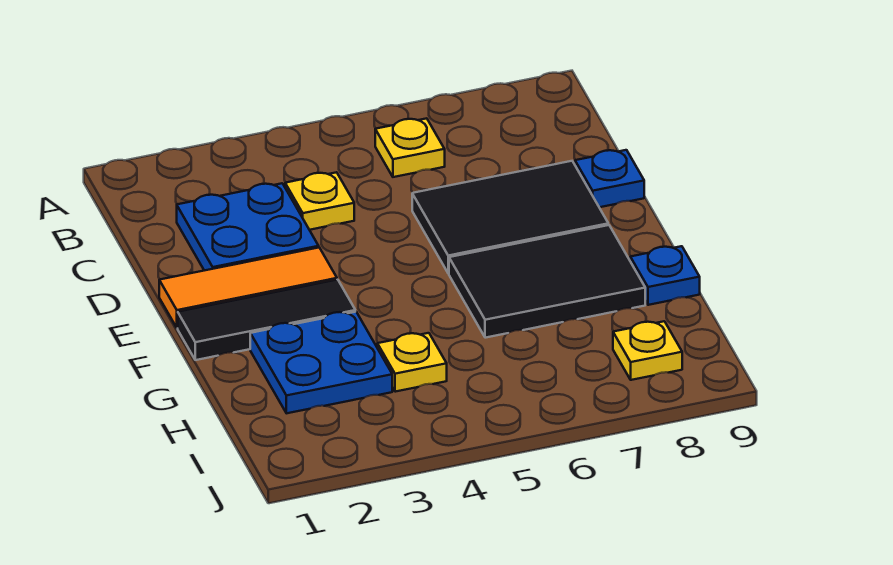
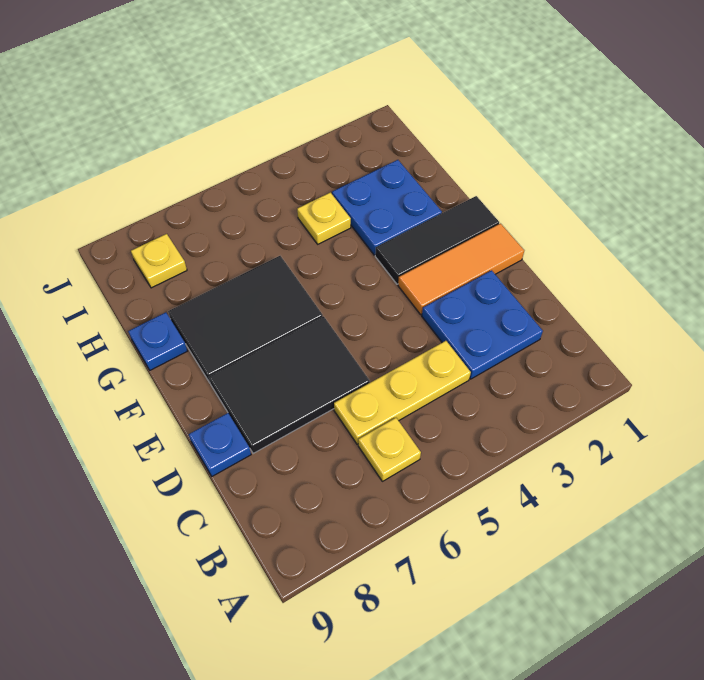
yellow plate C4 level 1 -> yellow plate C4:C6 level 1

